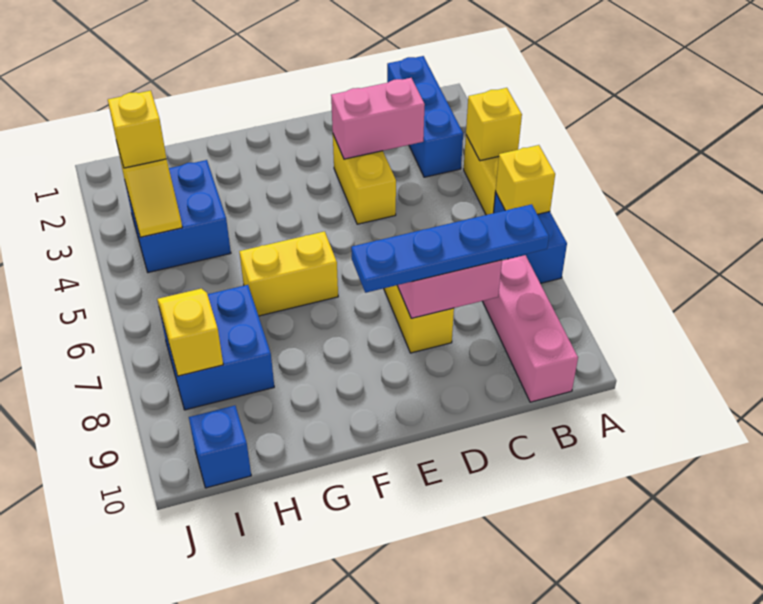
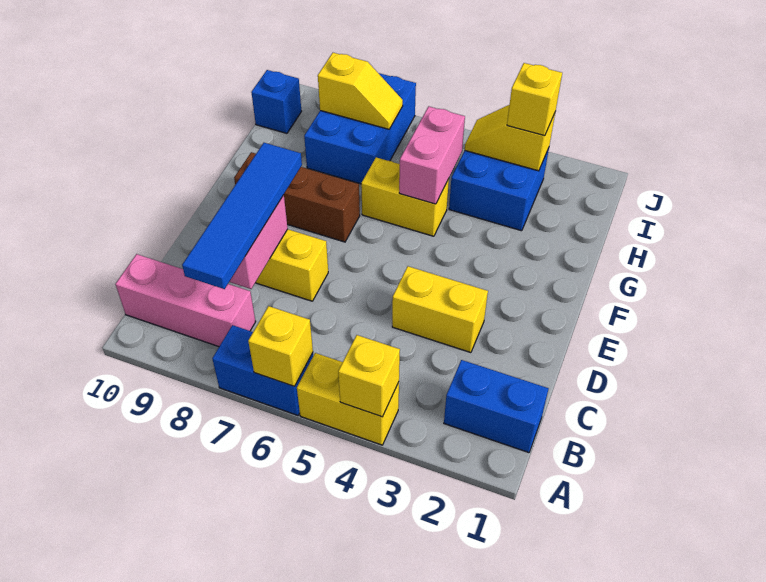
blue brick B1:B3 level 1 -> blue brick B1:B2 level 1
blue plate B8:E8 level 3 -> blue tile B8:E8 level 3
pink brick C3:D3 level 2 -> pink brick G5:H5 level 2
yellow brick F6:G6 level 1 -> yellow brick G5:G6 level 1
none -> brown brick F7:F9 level 1
blue brick H7:I8 level 1 -> blue brick H7:J8 level 1

